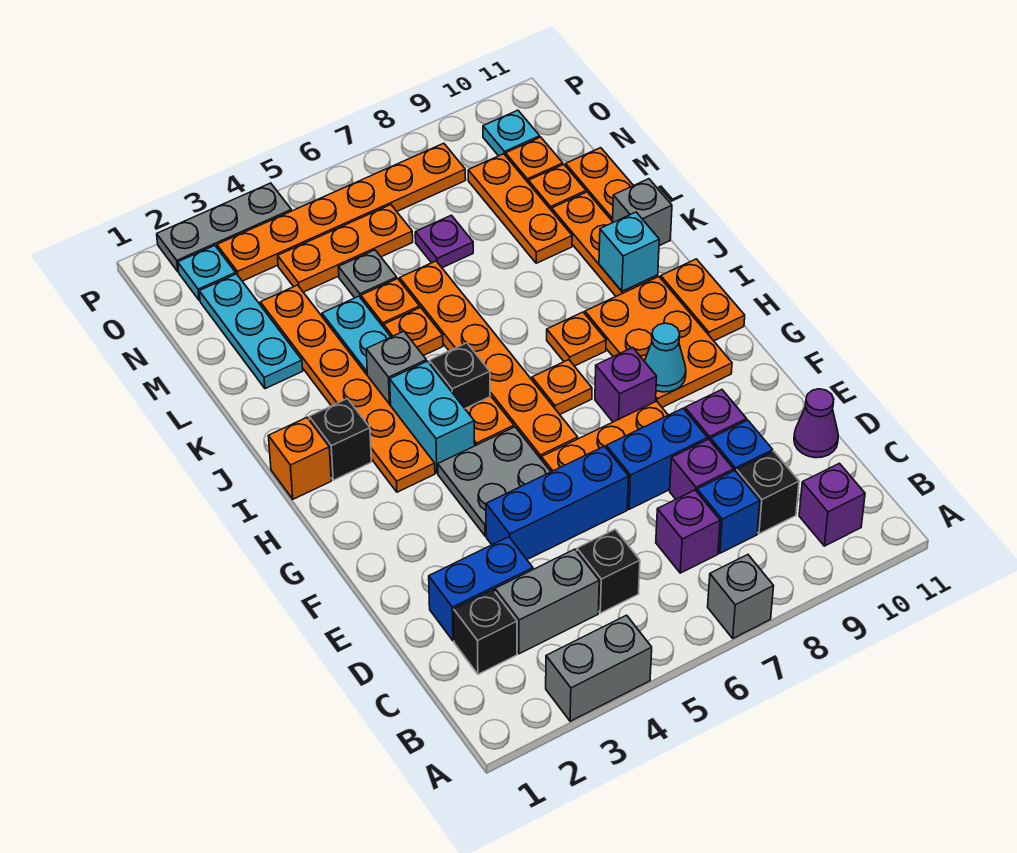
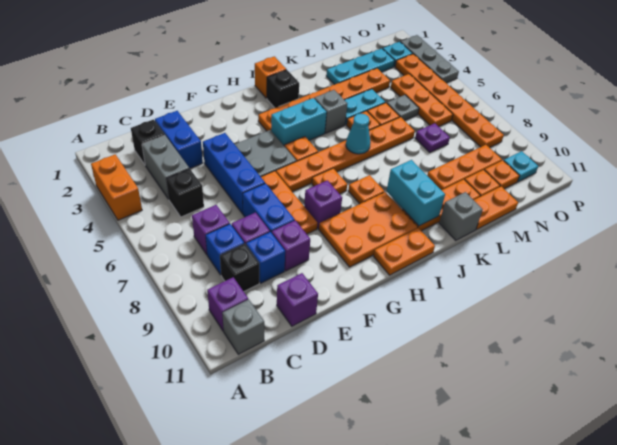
grey brick A3:A4 level 1 -> orange brick A3:A4 level 1
grey brick A7 level 1 -> grey brick B11 level 1
purple cone D11 level 1 -> purple brick D11 level 1
cyan cone G9 level 2 -> cyan cone J6 level 2
black brick I5 level 1 -> none
cyan brick J10 level 2 -> cyan brick J9:J10 level 2

